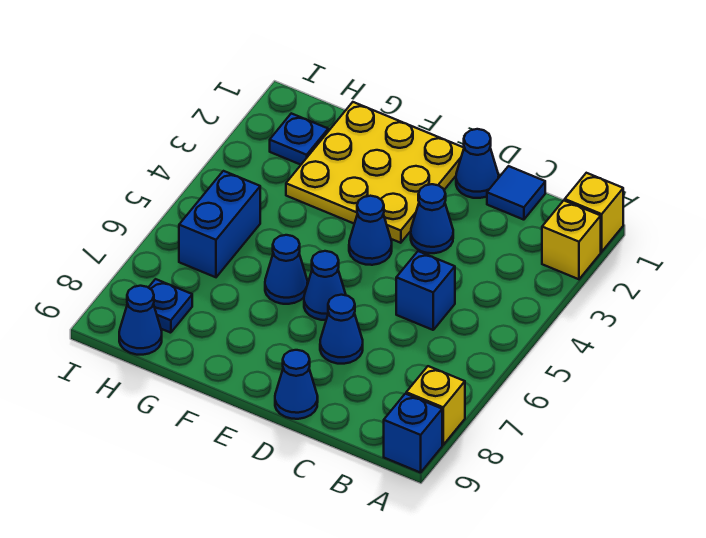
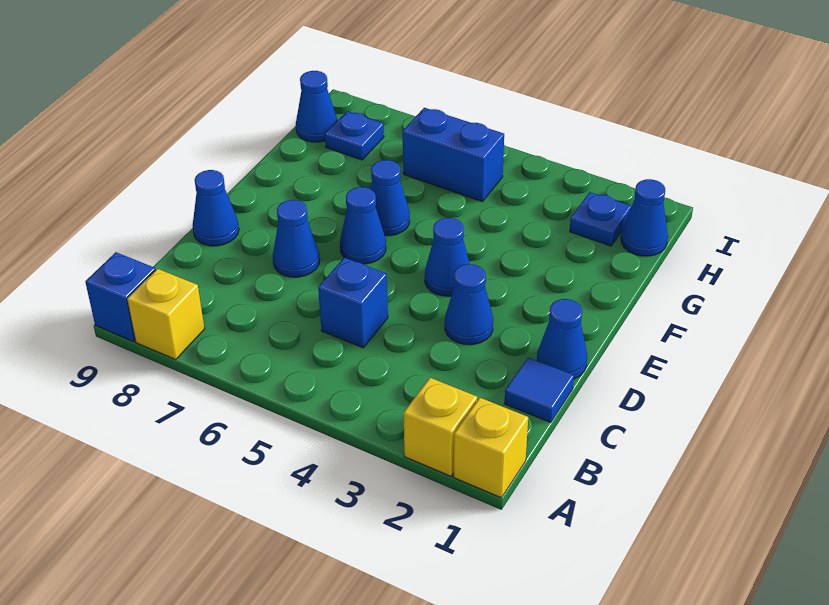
yellow plate E1:G3 level 1 -> none
none -> blue cone H1 level 1

